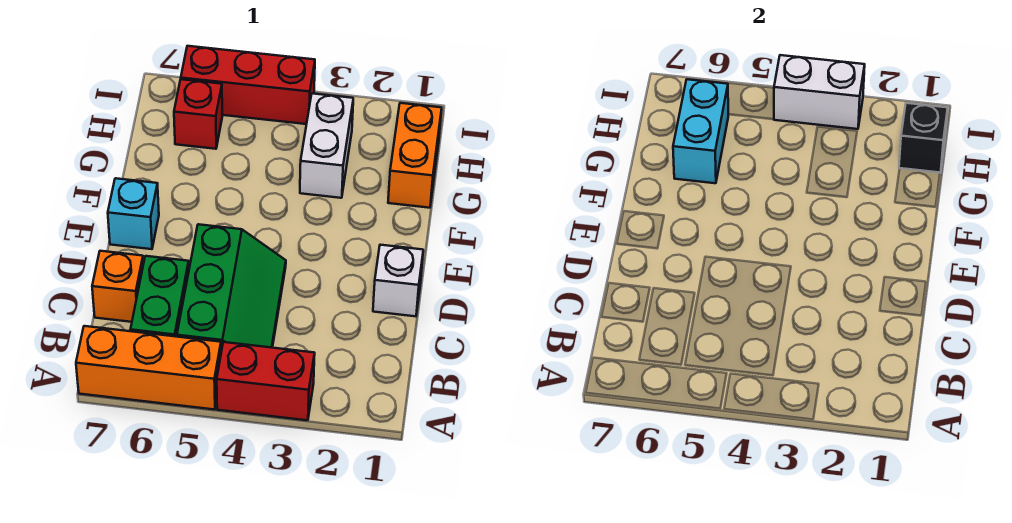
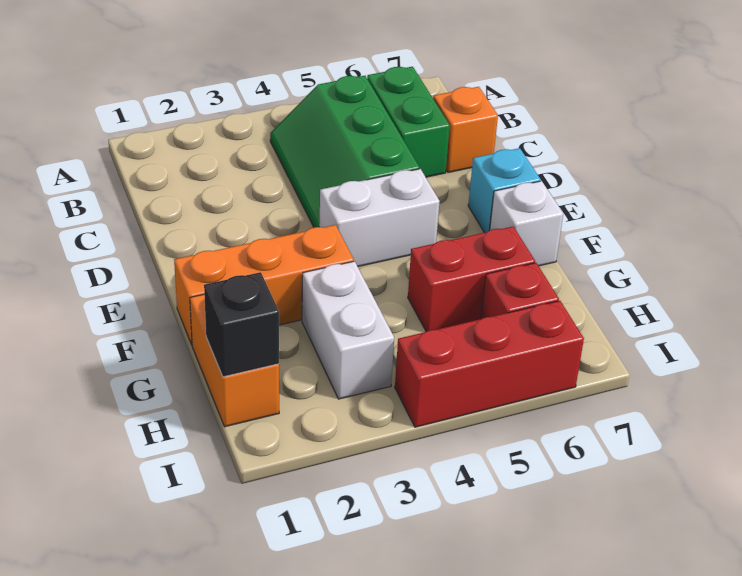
red brick A3:A4 level 1 -> red brick G5:G6 level 1
orange brick A5:A7 level 1 -> orange brick F1:F3 level 1
white brick D1 level 1 -> white brick F7 level 1
cyan brick G6:H6 level 2 -> none
white brick I3:I4 level 2 -> white brick E4:E5 level 1

